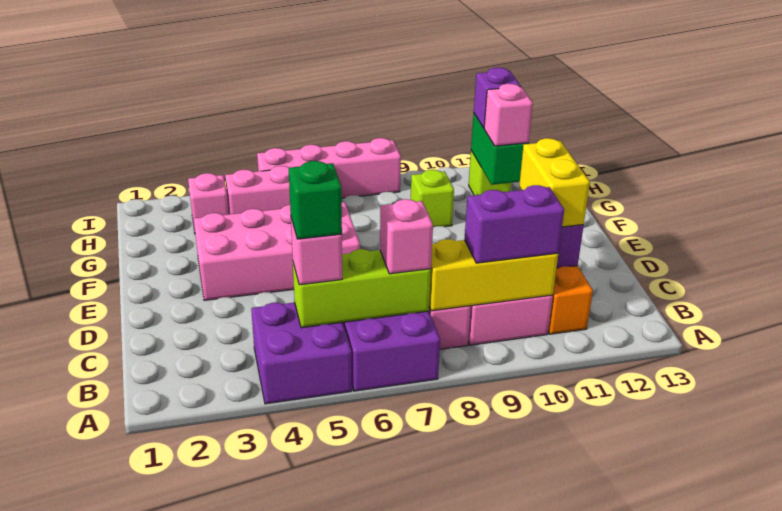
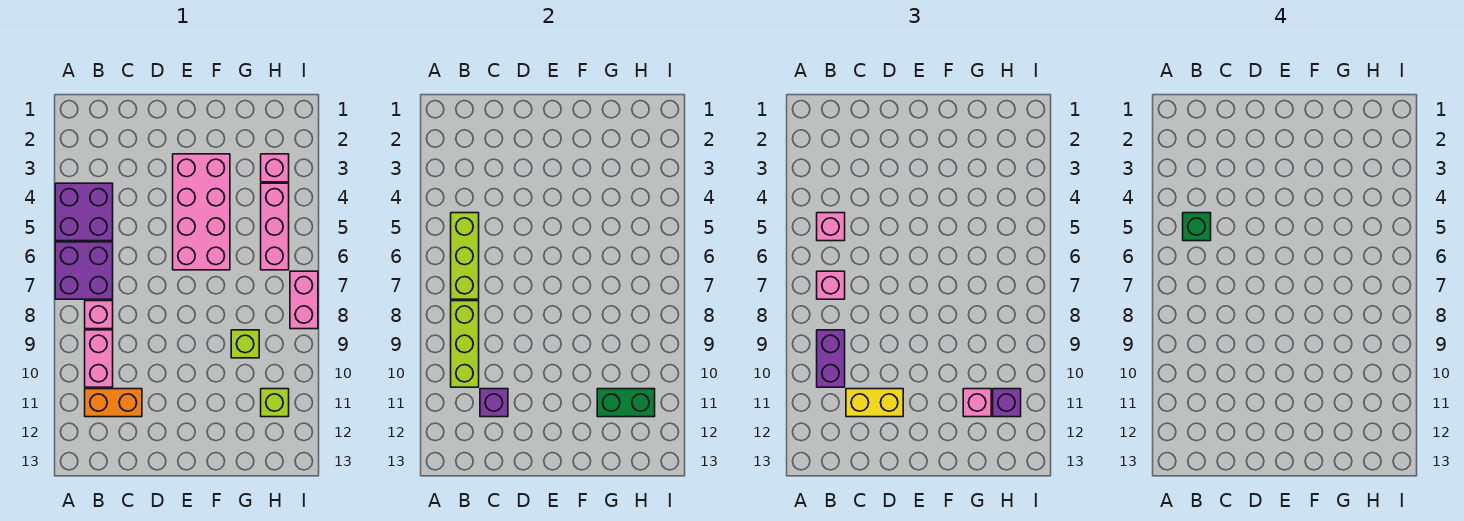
yellow brick B8:B10 level 2 -> lime brick B8:B10 level 2
pink brick I5:I8 level 1 -> pink brick I7:I8 level 1

